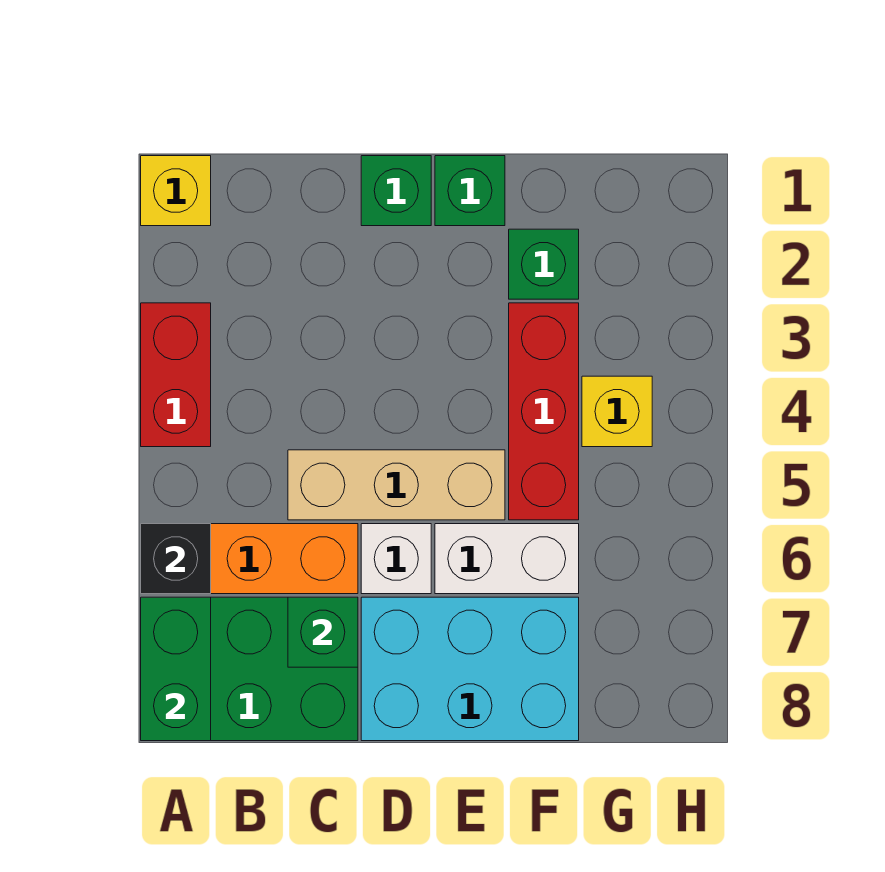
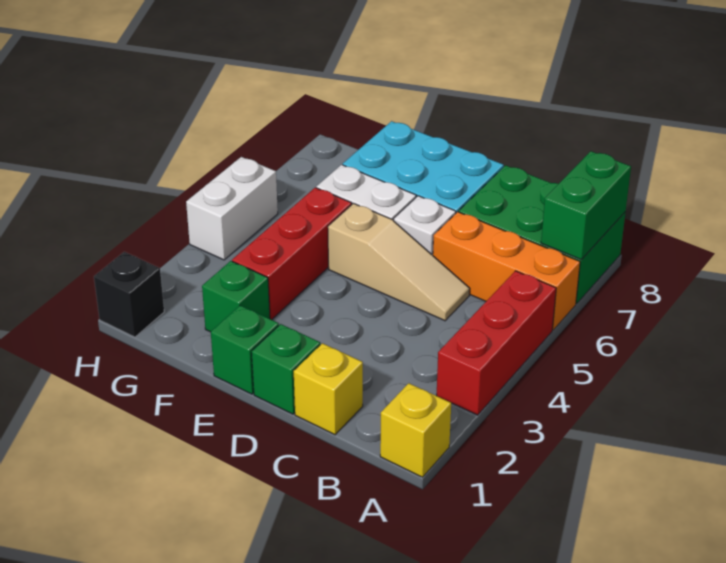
red brick A3:A4 level 1 -> red brick A3:A5 level 1
black brick A6 level 2 -> black brick H1 level 1
tan brick C5:E5 level 1 -> tan slope C5:E5 level 1 top E
green brick C7 level 2 -> none
yellow brick G4 level 1 -> yellow brick C1 level 1
none -> white brick H4:H5 level 1

